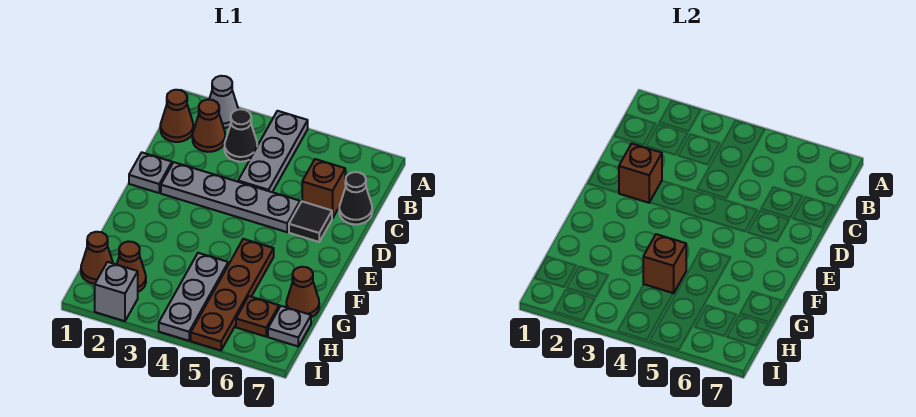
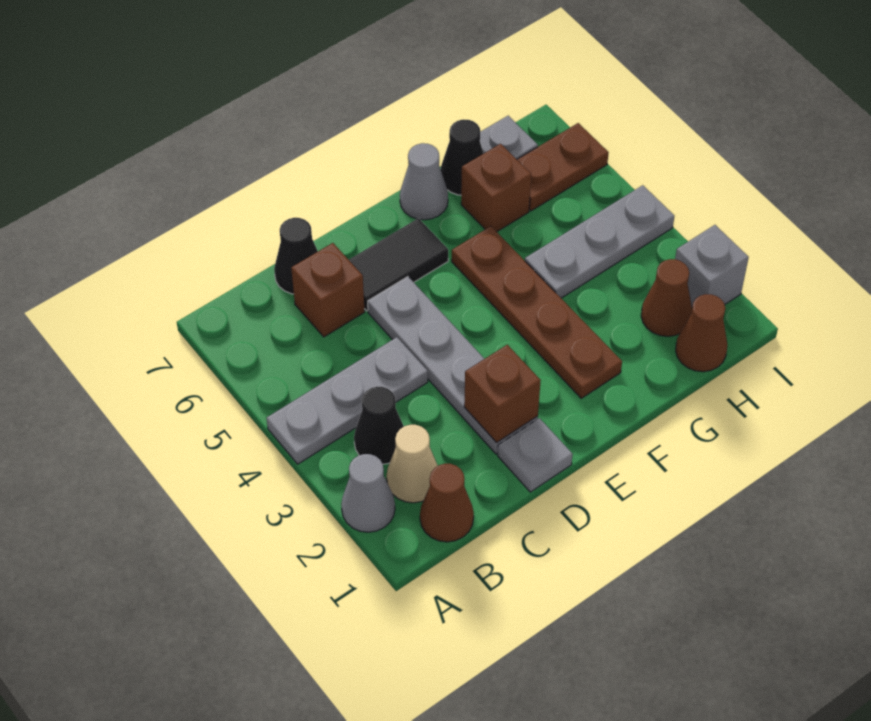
brown cone B2 level 1 -> tan cone B2 level 1
black tile D6 level 1 -> black tile D6:E6 level 1
brown plate F5:I5 level 1 -> brown plate F2:F5 level 1
none -> grey cone F7 level 1
brown brick G4 level 2 -> brown brick G6 level 1
brown cone G7 level 1 -> black cone G7 level 1
brown plate H6 level 1 -> brown plate H6:I6 level 1

